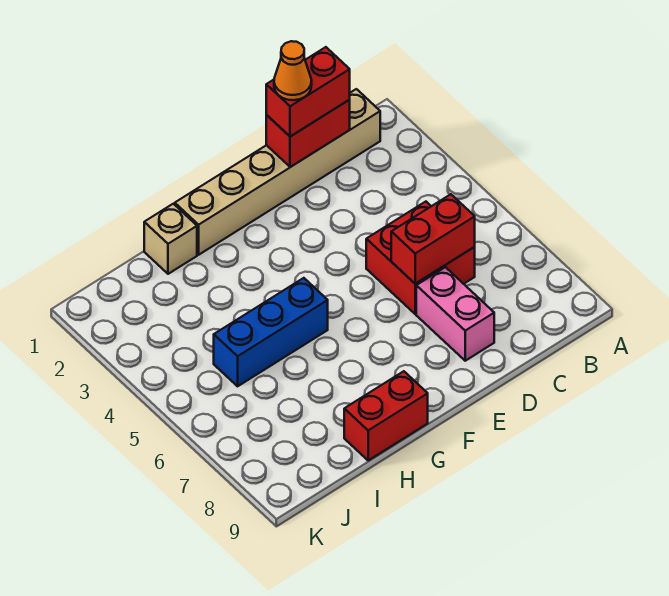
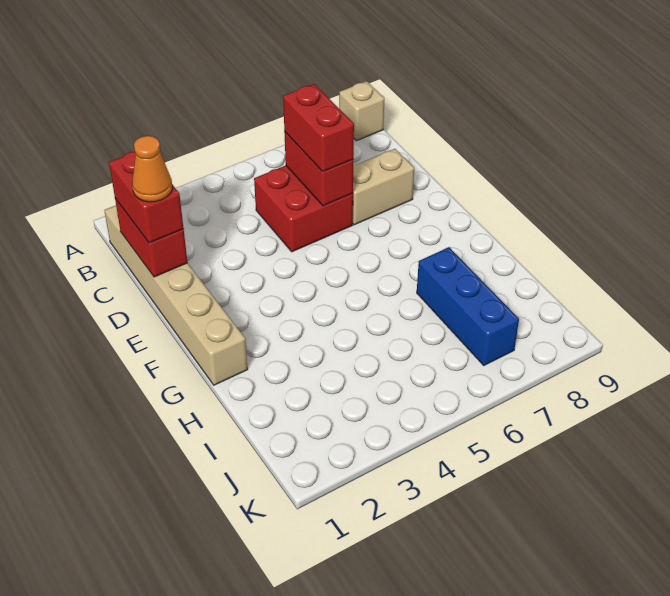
pink brick D7:D8 level 1 -> tan brick D7:D8 level 1
blue brick G5:I5 level 1 -> blue brick H7:J7 level 1
red brick G9:H9 level 1 -> red brick C6:D6 level 3
tan brick H1 level 1 -> tan brick A9 level 1

